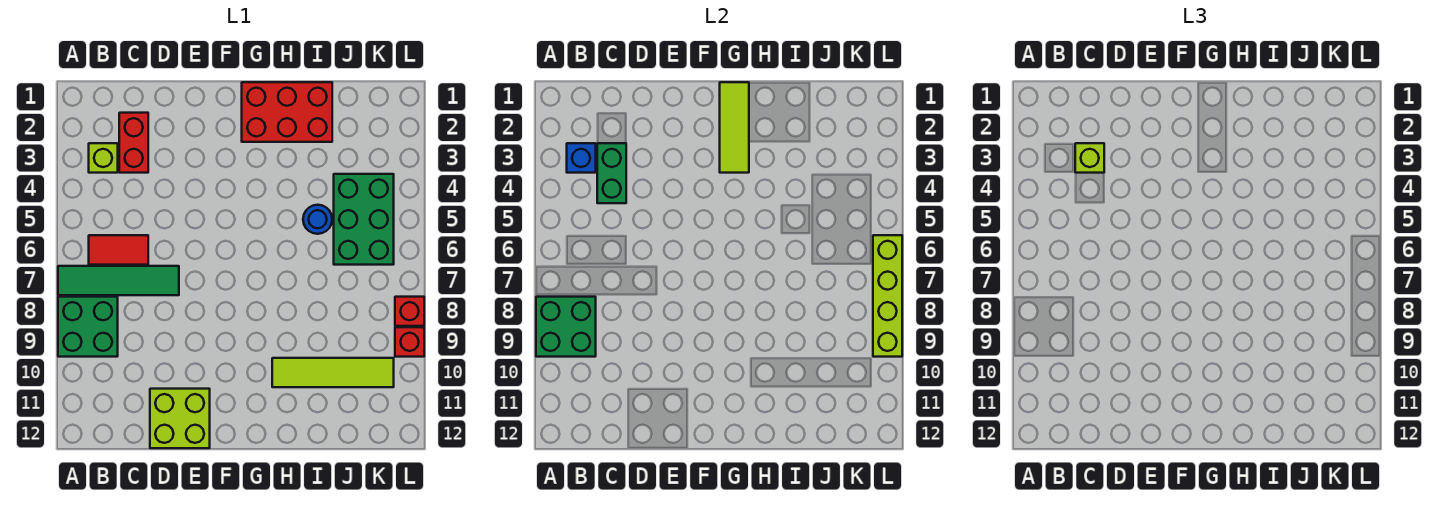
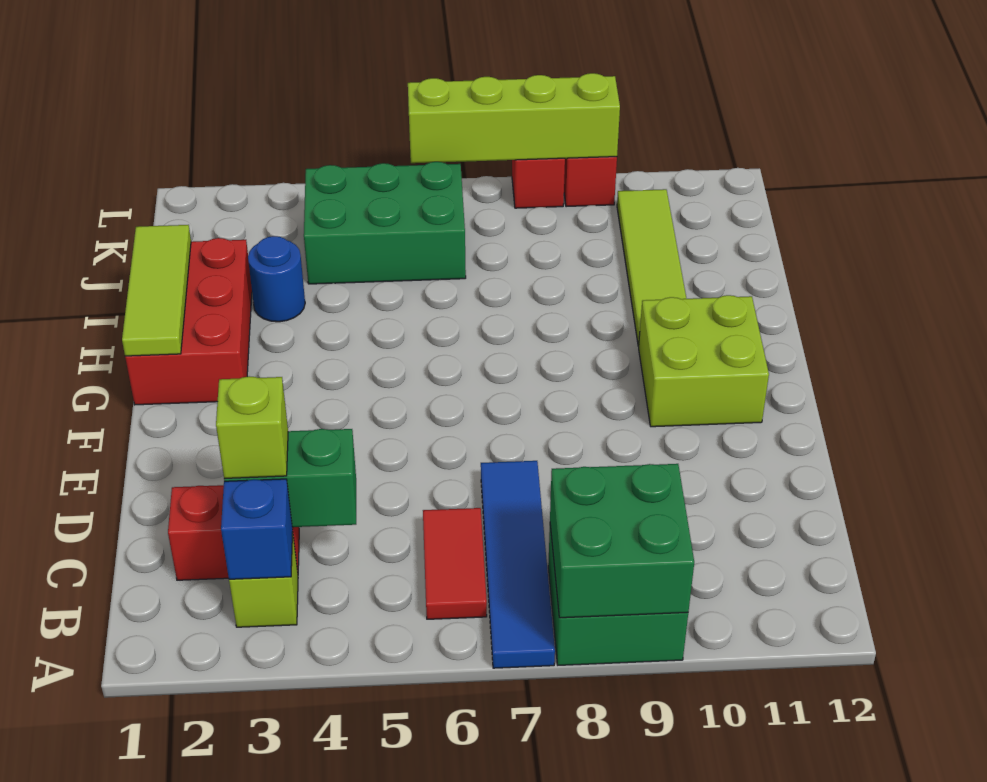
green tile A7:D7 level 1 -> blue tile A7:D7 level 1
lime brick D11:E12 level 1 -> lime brick F10:G11 level 1
lime tile G1:G3 level 2 -> lime tile G1:I1 level 2
blue round brick I5 level 1 -> blue round brick I3 level 1

